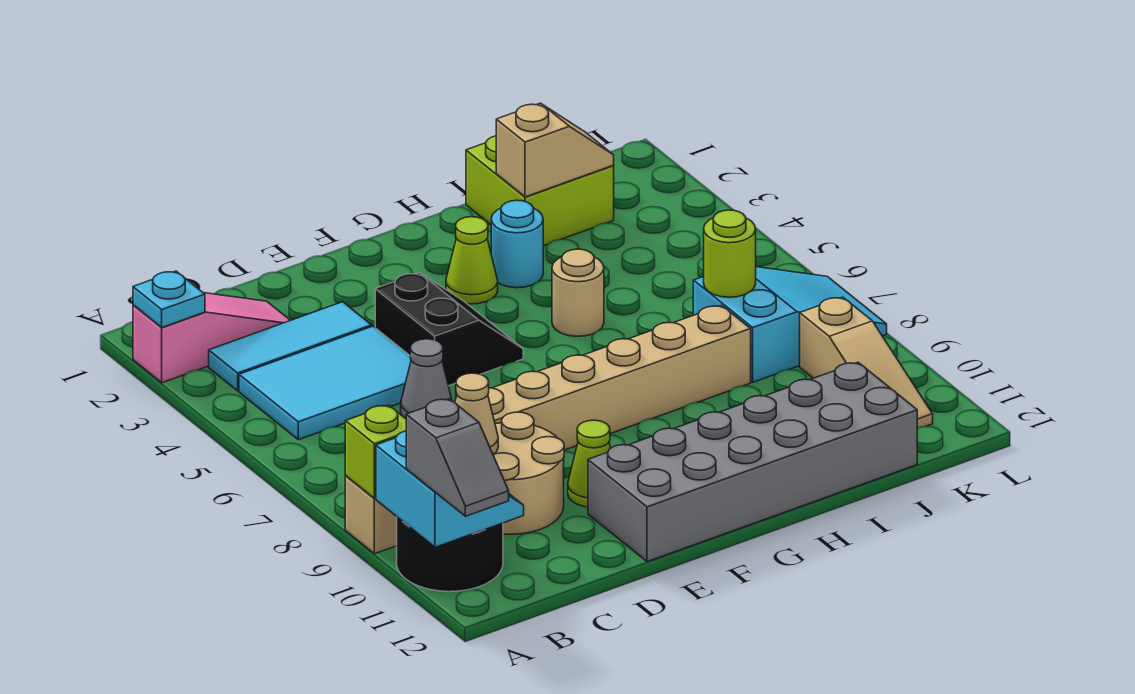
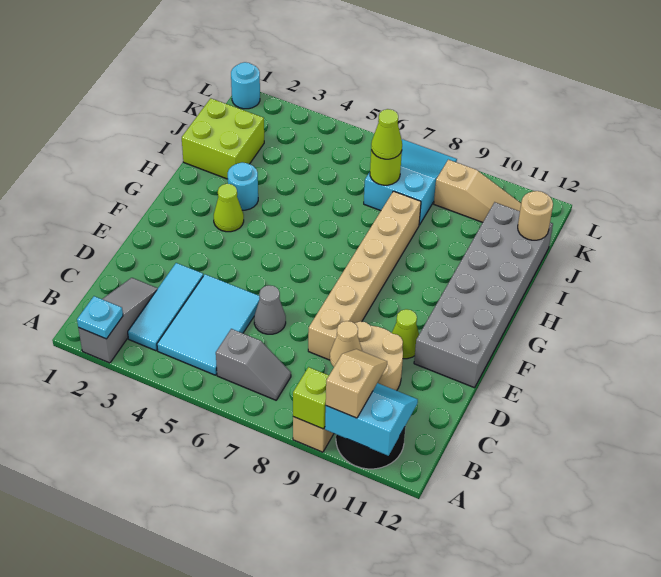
pink slope A2:C2 level 1 top A -> grey slope A2:C2 level 1 top A
grey slope A11:A12 level 3 top 11 -> grey slope B6:B7 level 1 top 6
black slope E4:F5 level 1 top E -> none
tan round brick H5 level 1 -> tan round brick J12 level 2
tan slope I2:J2 level 2 top I -> tan slope A10:B10 level 3 top A
none -> lime cone J7 level 3
none -> cyan round brick L1 level 1

